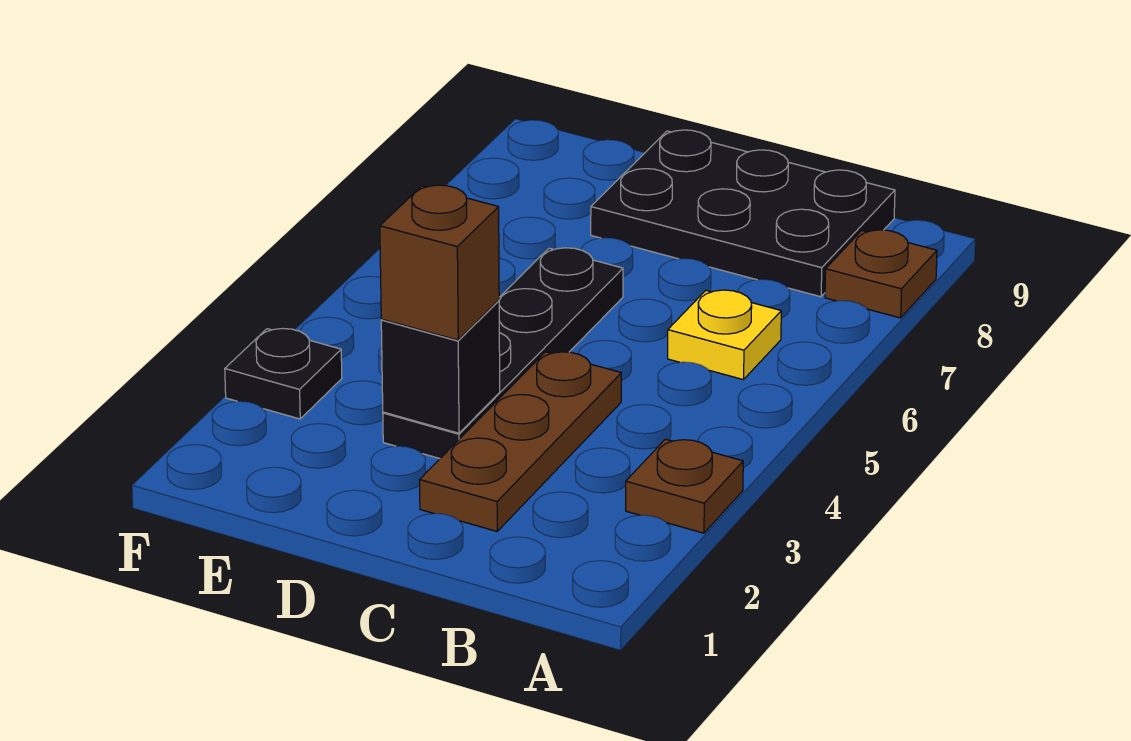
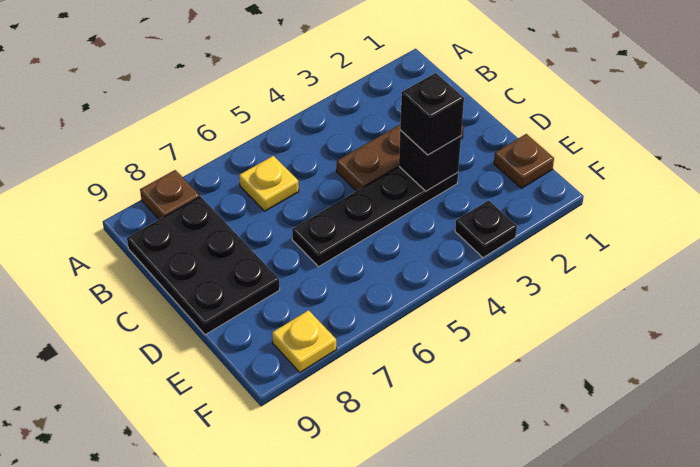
brown plate A3 level 1 -> brown plate E1 level 1
brown brick D3 level 3 -> black brick D3 level 3
none -> yellow plate F8 level 1

